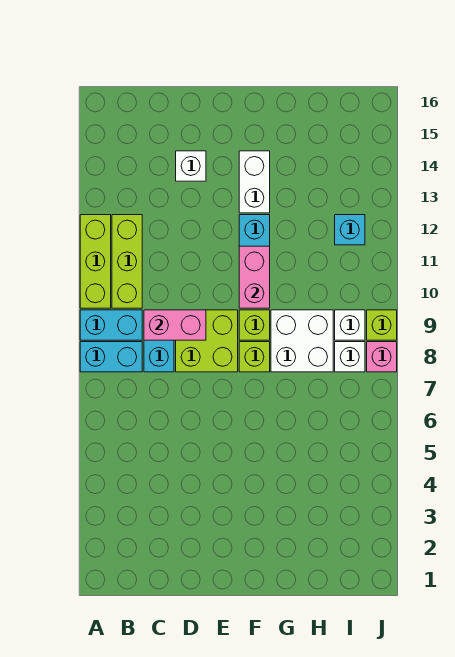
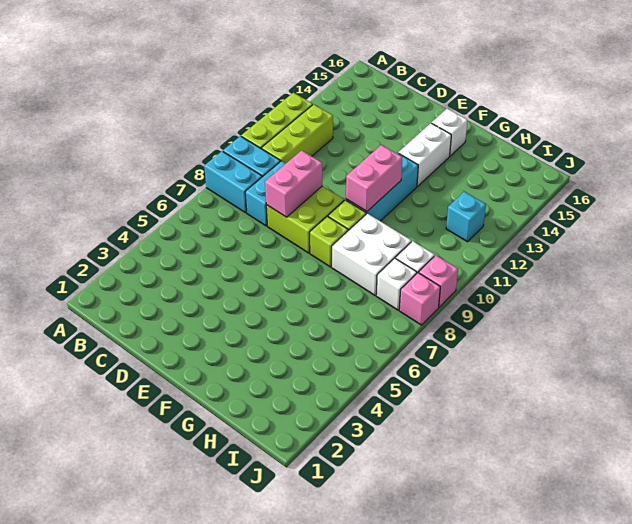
pink brick C9:D9 level 2 -> pink brick D8:D9 level 2
white brick D14 level 1 -> white brick F15 level 1
lime brick J9 level 1 -> pink brick J9 level 1

